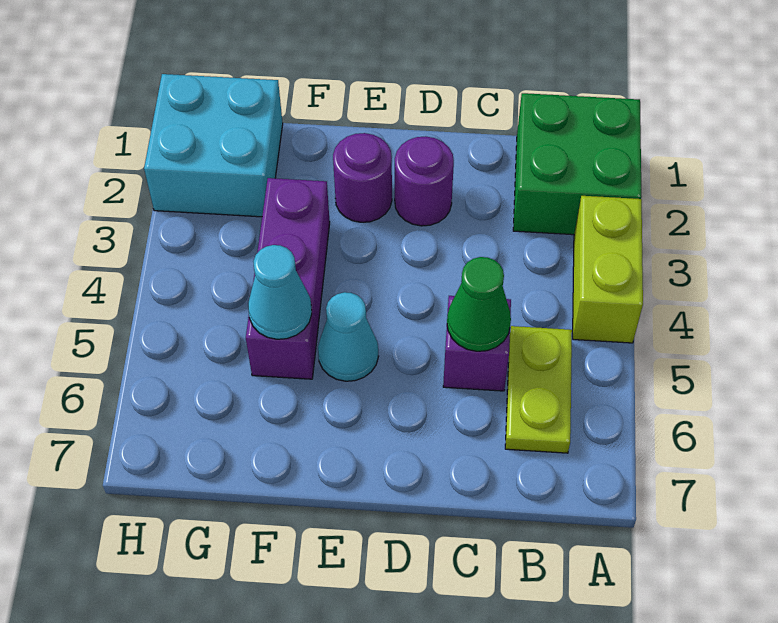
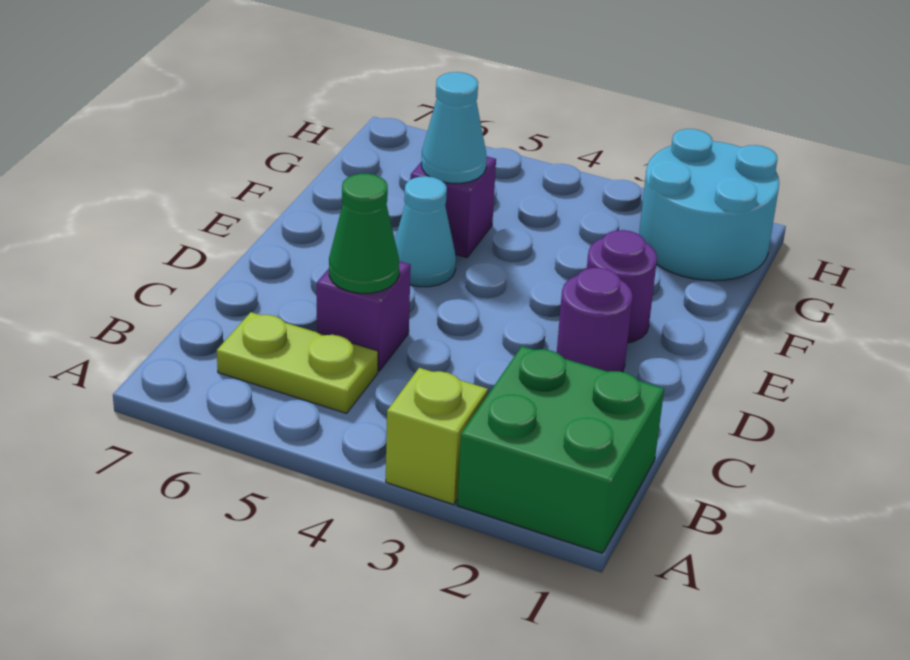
lime brick A3:A4 level 1 -> lime brick A3 level 1
purple brick F3:F5 level 1 -> purple brick F5 level 1
cyan brick G1:H2 level 1 -> cyan round brick G1:H2 level 1

